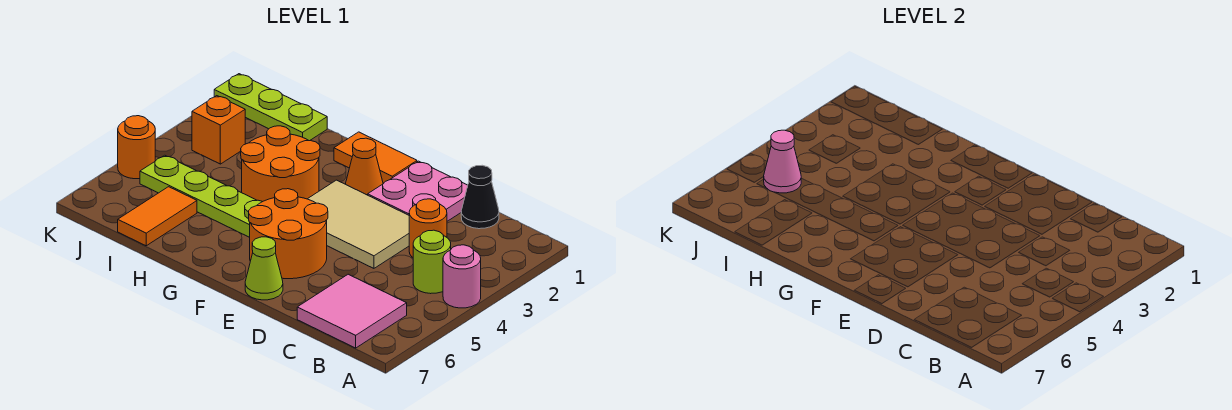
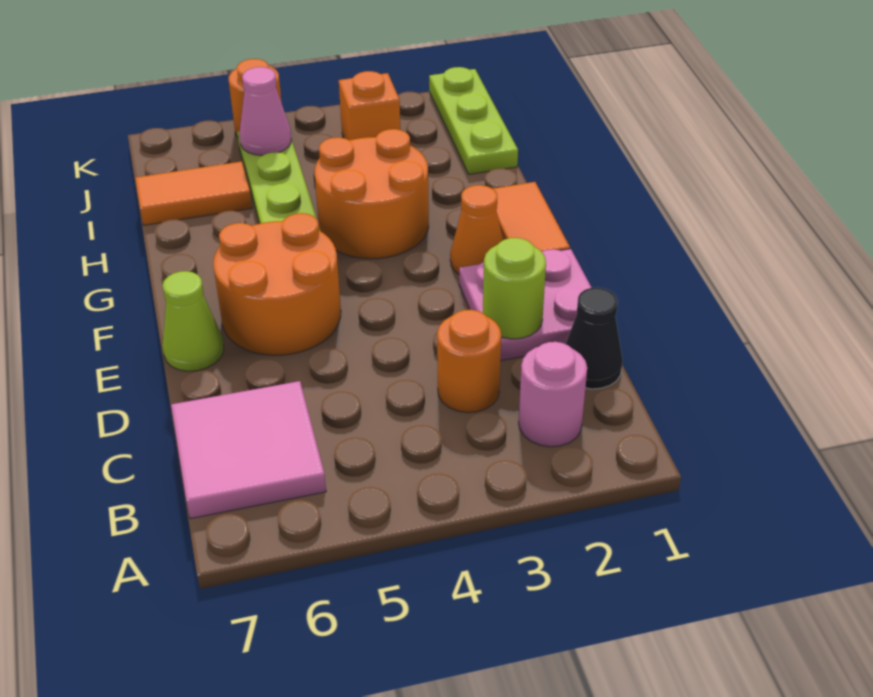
pink round brick A4 level 1 -> pink round brick B2 level 1
lime round brick B4 level 1 -> lime round brick D2 level 2
tan tile D3:F4 level 1 -> none

